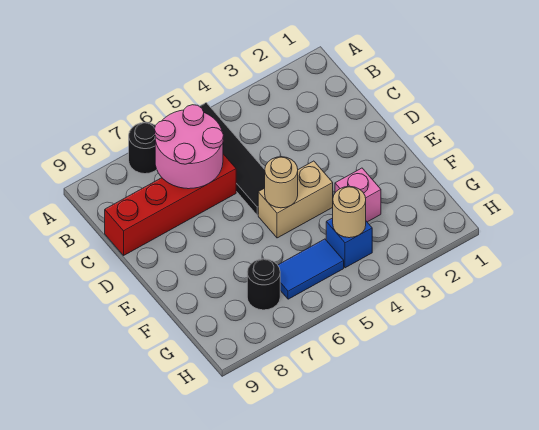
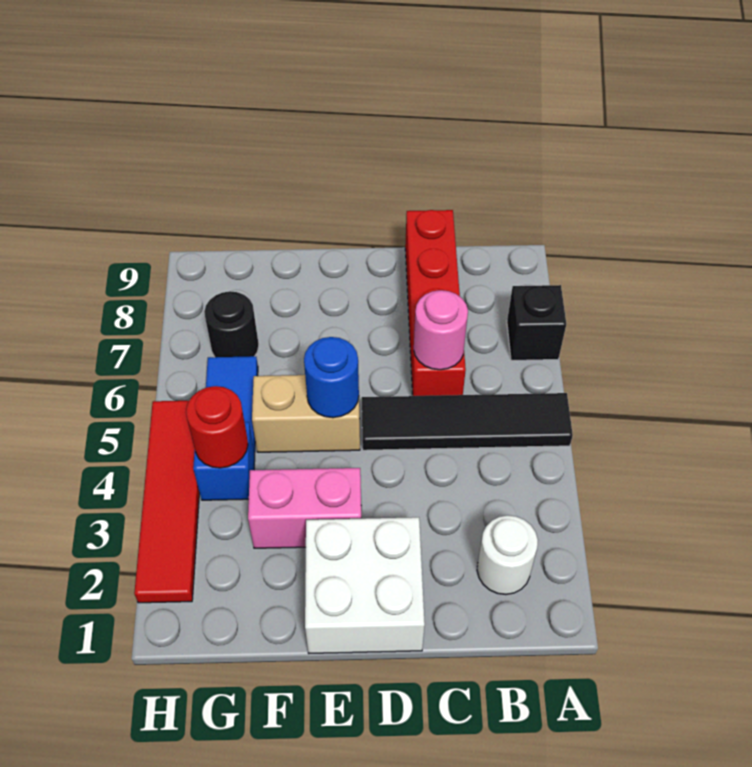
black round brick A7 level 1 -> black brick A7 level 1
none -> white round brick B2 level 1
pink round brick B6:C7 level 2 -> pink round brick C6 level 2
none -> white brick D1:E2 level 1
tan brick E4:E5 level 1 -> tan brick E5:F5 level 1
tan round brick E5 level 2 -> blue round brick E5 level 2
pink brick F3 level 1 -> pink brick E3:F3 level 1
tan round brick G4 level 2 -> red round brick G4 level 2
none -> red tile H2:H5 level 1

